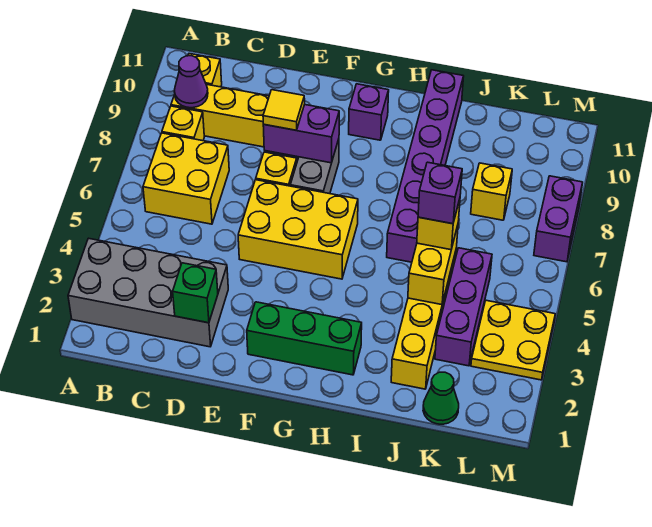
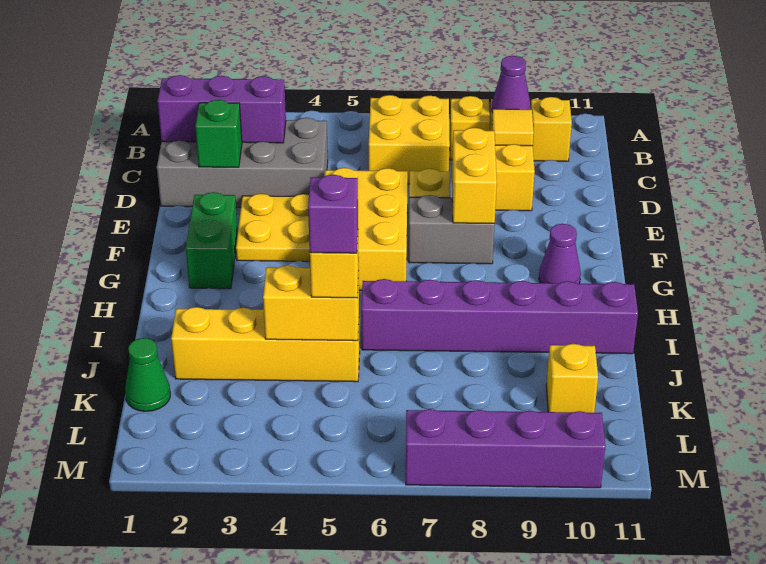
grey brick A2:D3 level 1 -> grey brick C1:D4 level 1
purple brick E8:F8 level 2 -> yellow brick E8:F8 level 2
yellow tile E8 level 3 -> yellow tile C9 level 2
green brick F2:H2 level 1 -> green brick F2:G2 level 1
purple brick G10 level 1 -> purple cone G10 level 1
purple brick K3:K5 level 1 -> purple brick C1:C3 level 2
yellow brick K8 level 1 -> yellow brick K10 level 1
yellow plate L3:M4 level 1 -> yellow plate E3:F4 level 1
purple brick M7:M8 level 1 -> purple brick M7:M10 level 1

